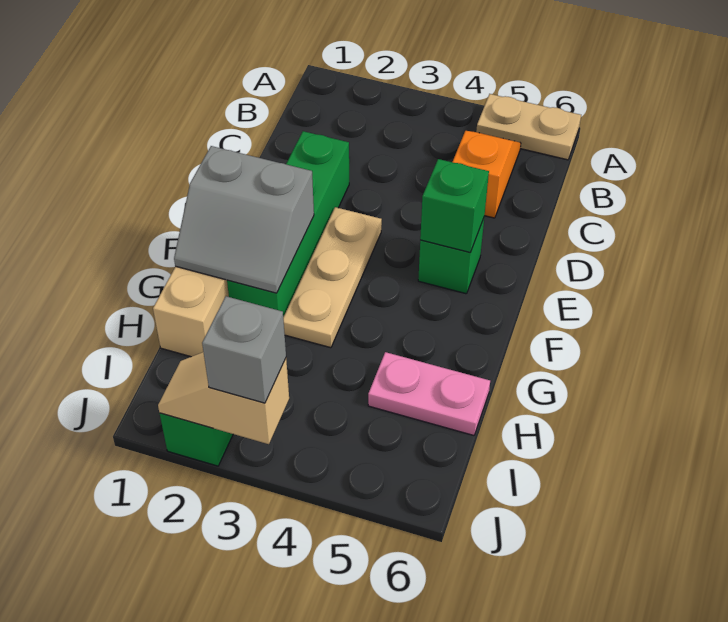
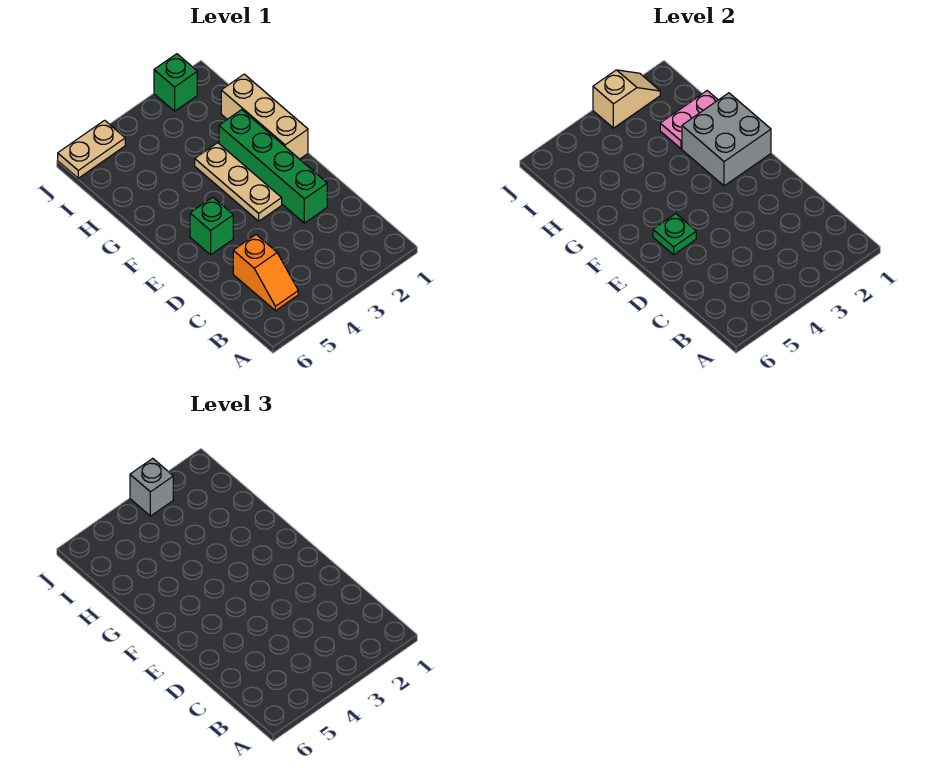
tan plate A5:A6 level 1 -> tan plate J5:J6 level 1
green brick E5 level 2 -> green plate E5 level 2
grey slope F1:G2 level 2 top F -> grey brick F1:G2 level 2
pink plate H5:H6 level 1 -> pink plate H1:H2 level 2

